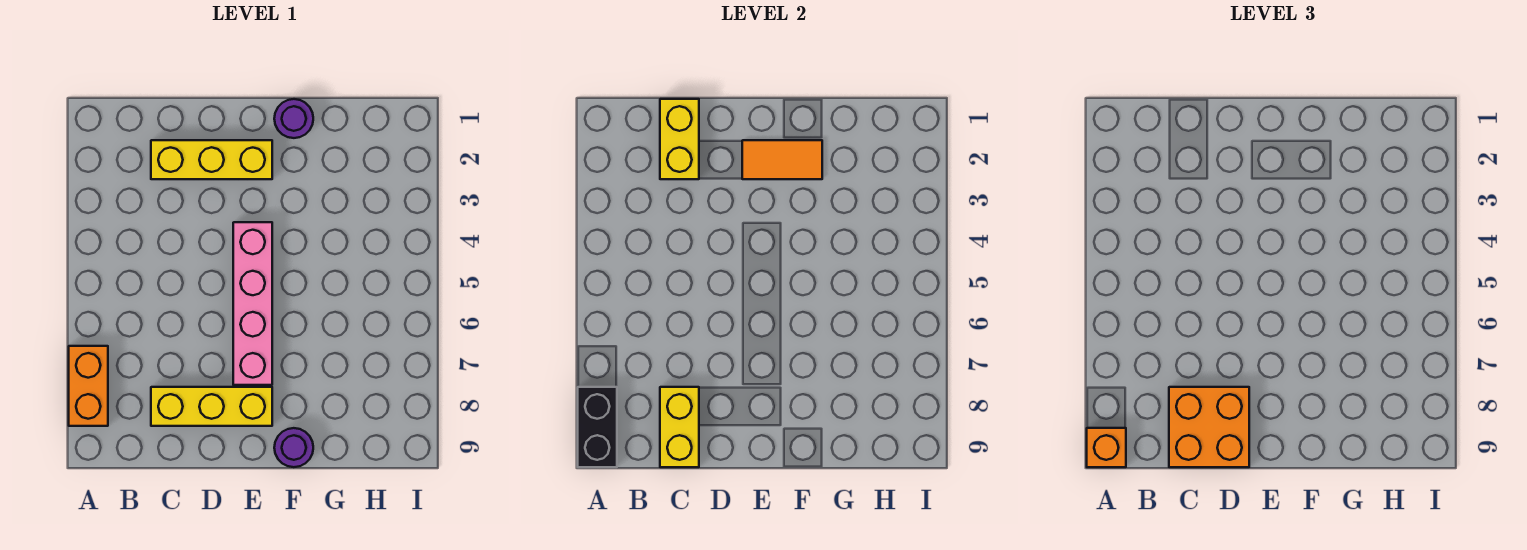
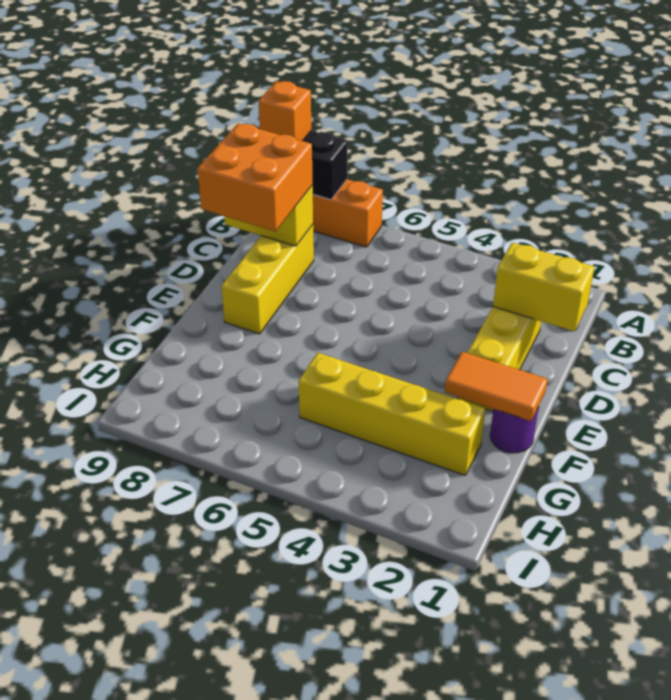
orange tile E2:F2 level 2 -> orange tile F1:F2 level 2
pink brick E4:E7 level 1 -> none
purple round brick F9 level 1 -> none
none -> yellow brick G2:G5 level 1

